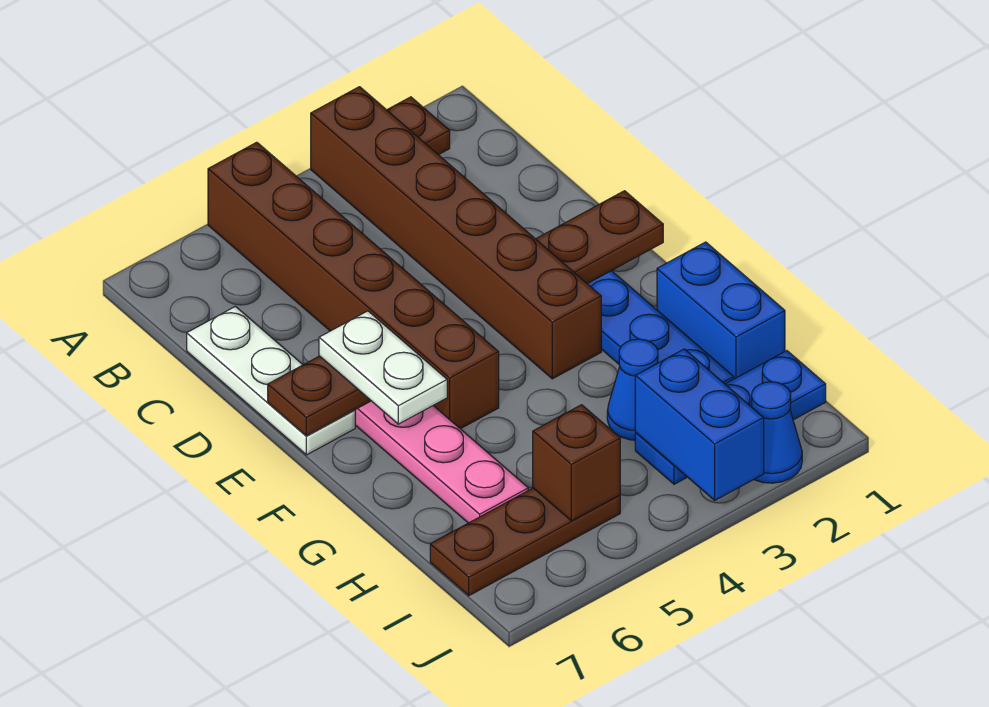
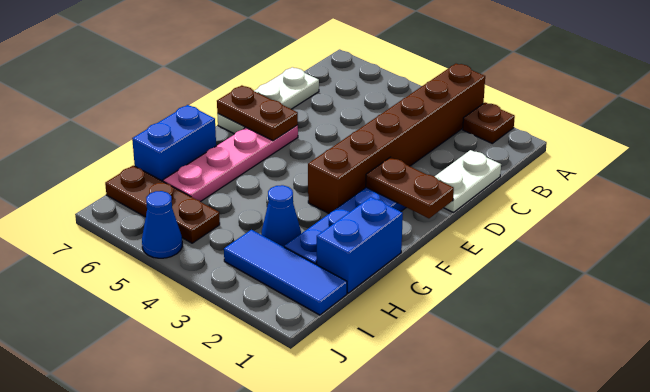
brown brick A5:F5 level 1 -> none
white plate E6:F6 level 3 -> white plate C1:D1 level 1
blue plate I1:I3 level 1 -> blue tile I1:I3 level 1
blue brick I3:J3 level 2 -> blue brick G7:H7 level 1
brown brick I5 level 2 -> none
blue cone J2 level 1 -> blue cone J5 level 1

